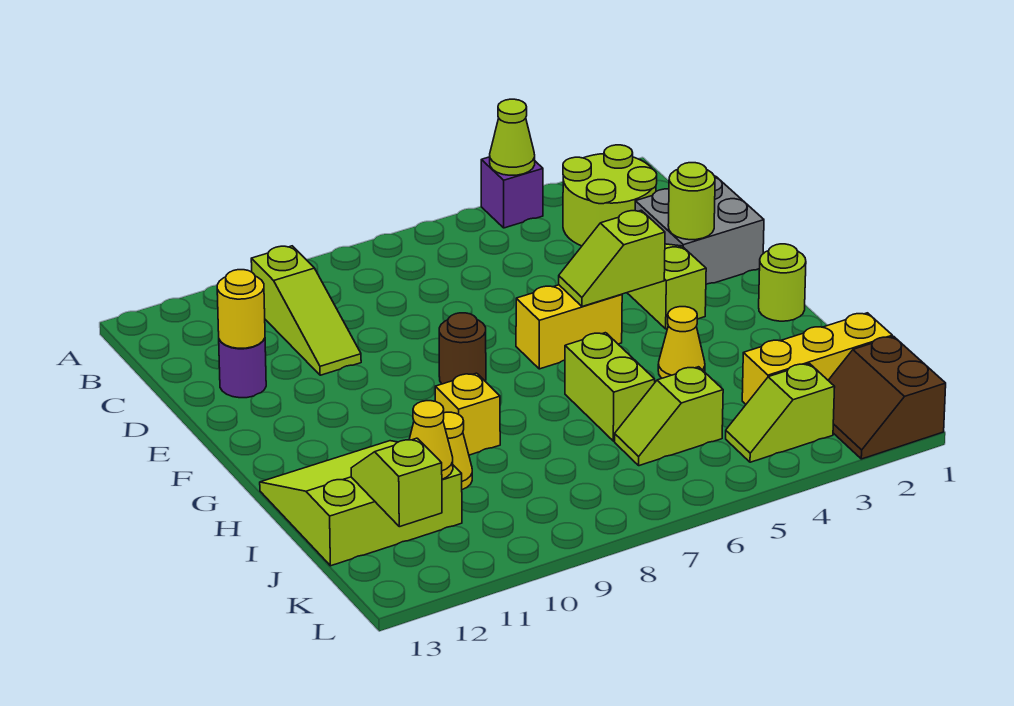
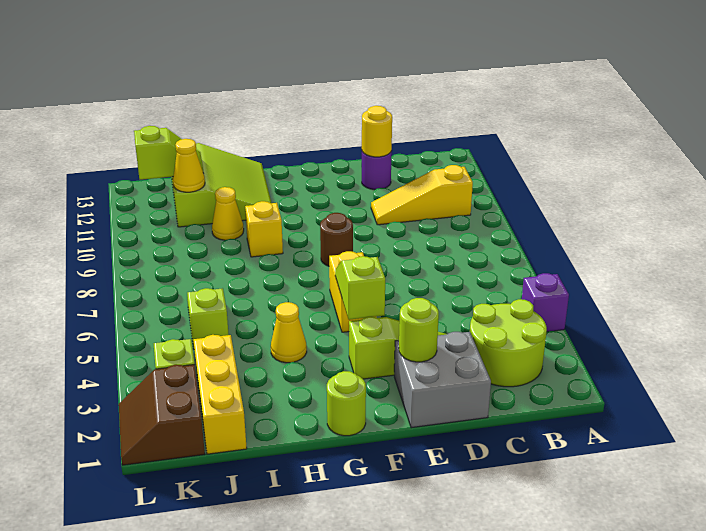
lime cone A4 level 2 -> none
lime slope B10:D10 level 1 top B -> yellow slope B10:D10 level 1 top B
lime brick H6:I6 level 1 -> none
brown slope K1:L2 level 1 top 1 -> brown slope K1:L2 level 1 top K

